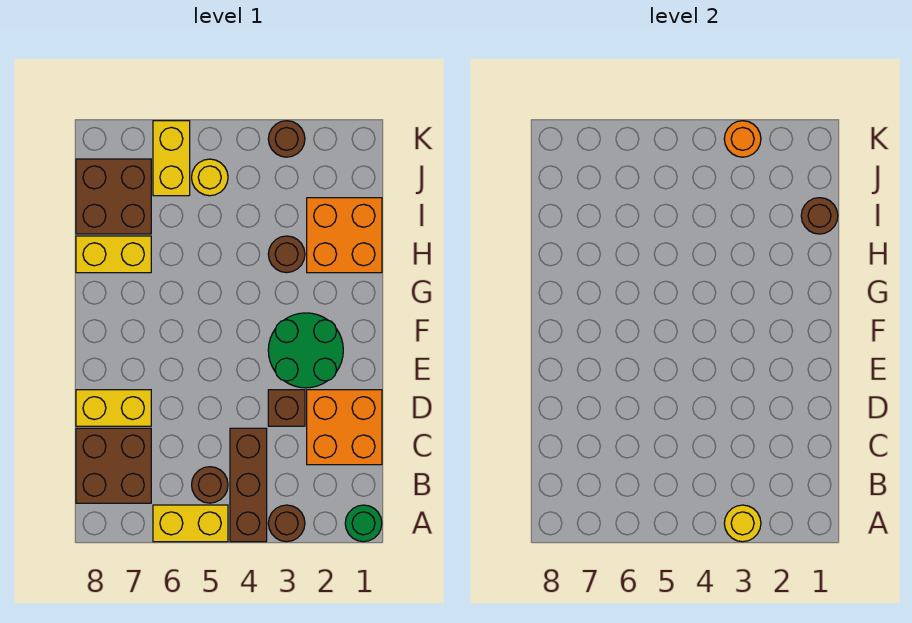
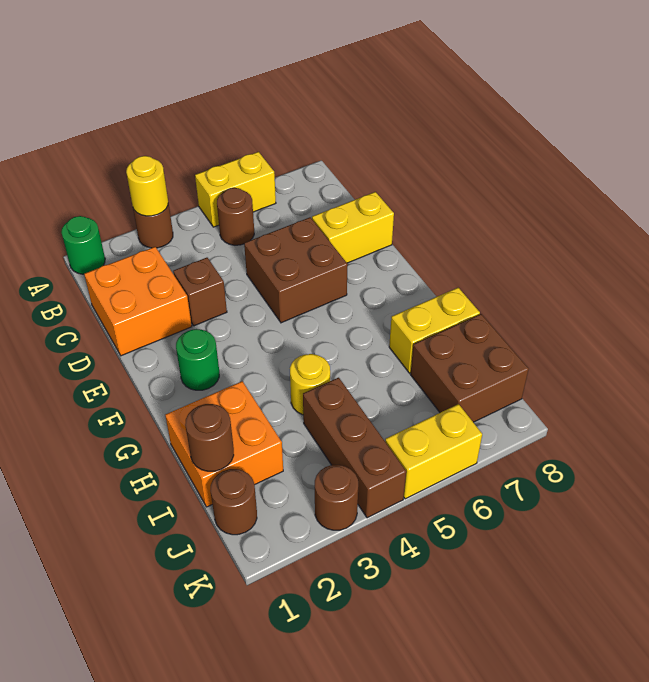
brown brick A4:C4 level 1 -> brown brick I4:K4 level 1
brown brick B7:C8 level 1 -> brown brick D5:E6 level 1
green round brick E2:F3 level 1 -> green round brick F2 level 1
brown round brick H3 level 1 -> brown round brick J1 level 1
yellow round brick J5 level 1 -> yellow round brick H4 level 1
yellow brick J6:K6 level 1 -> yellow brick K5:K6 level 1
orange round brick K3 level 2 -> none

